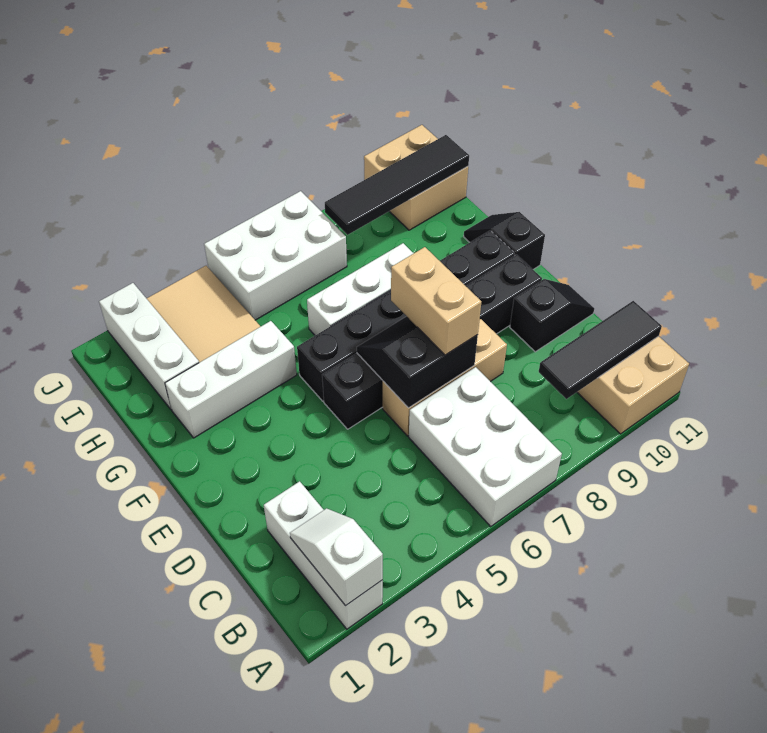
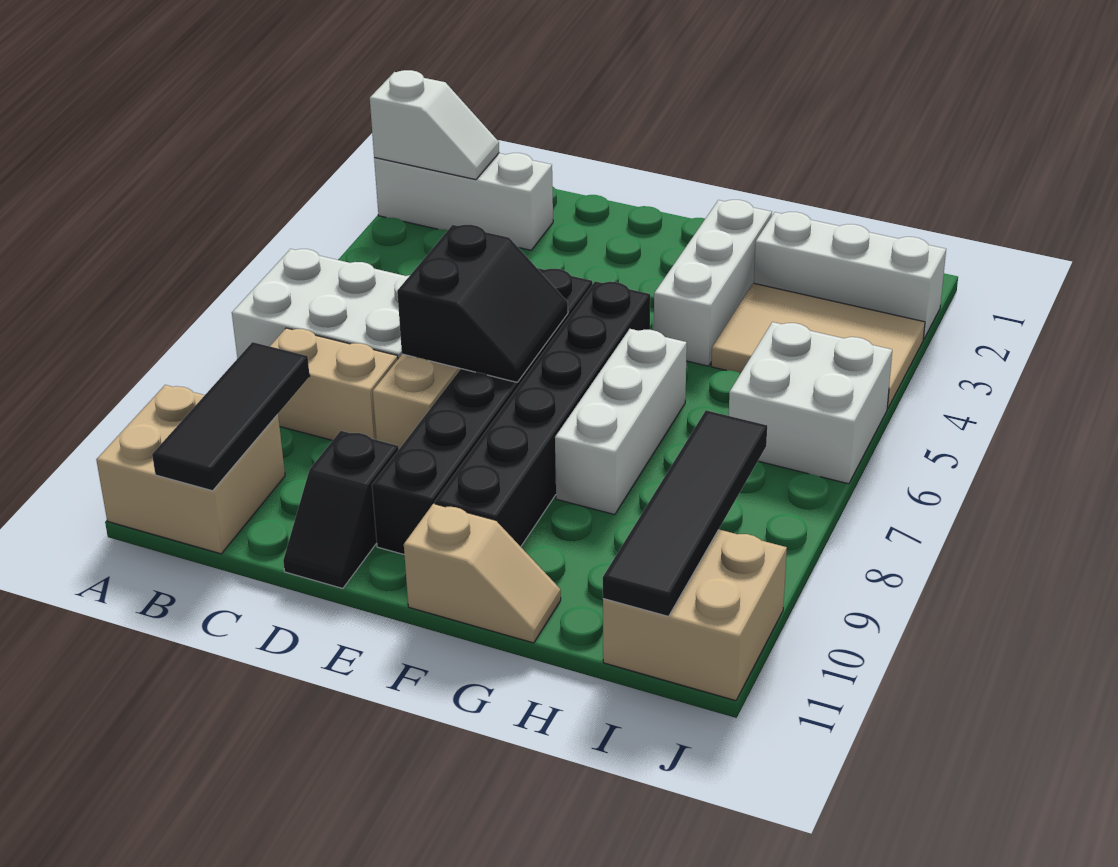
tan brick D7:E7 level 3 -> tan brick B8:C8 level 1
black slope F11:G11 level 1 top F -> tan slope F11:G11 level 1 top F
white brick I5:J7 level 1 -> white brick I5:J6 level 1

